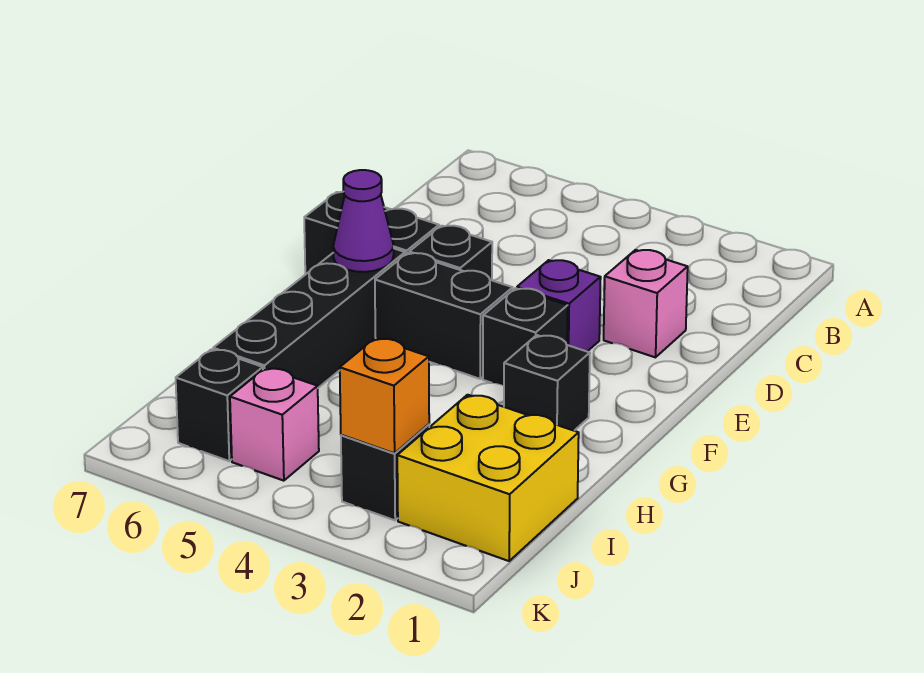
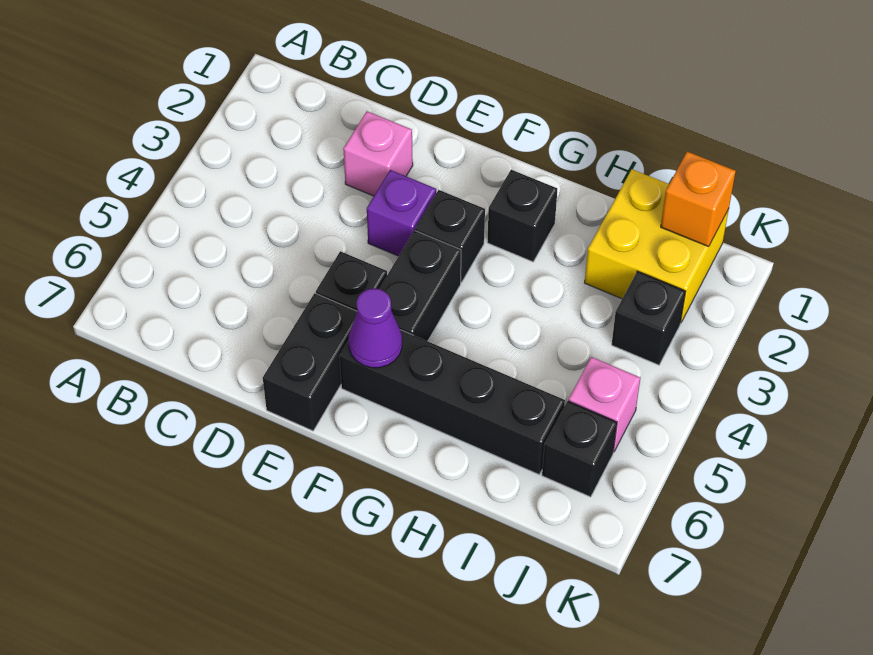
orange brick J3 level 2 -> orange brick J1 level 2

